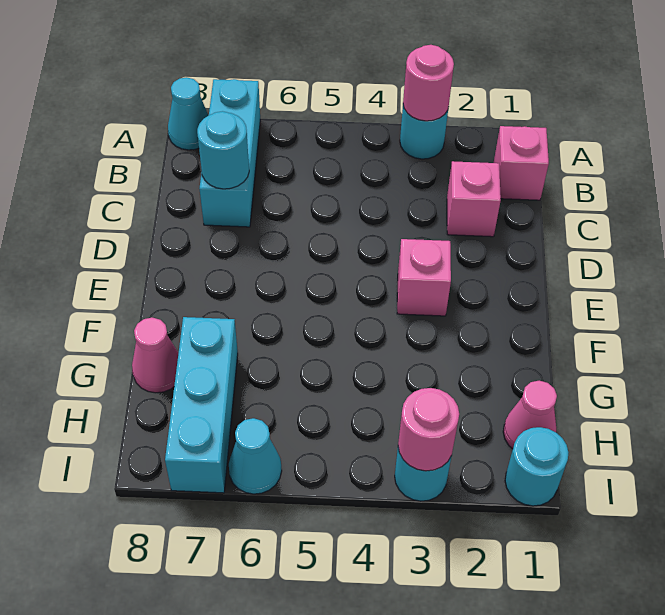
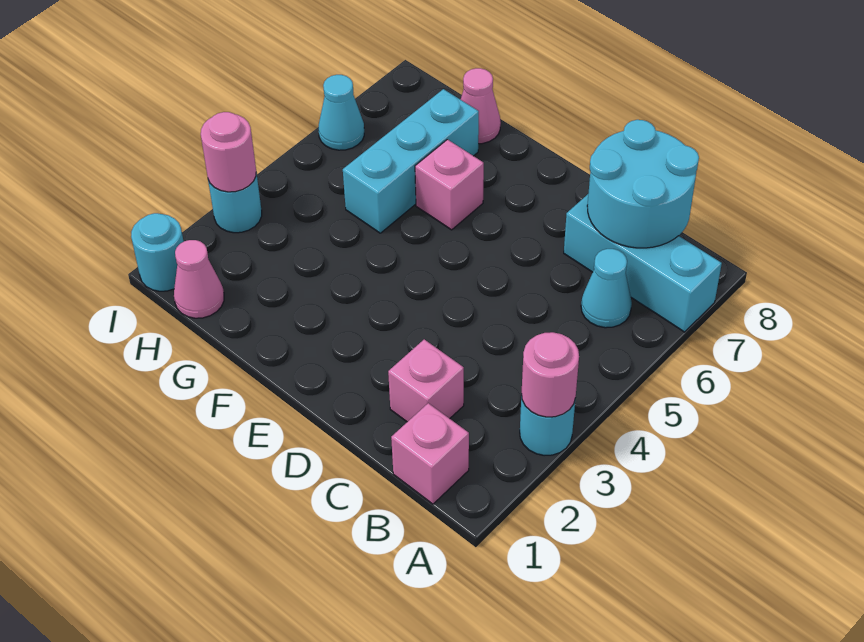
cyan cone A8 level 1 -> cyan cone B6 level 1
cyan round brick C7 level 2 -> cyan round brick B7:C8 level 2
pink brick E3 level 1 -> pink brick F6 level 1
cyan brick G7:I7 level 1 -> cyan brick G5:G7 level 1

